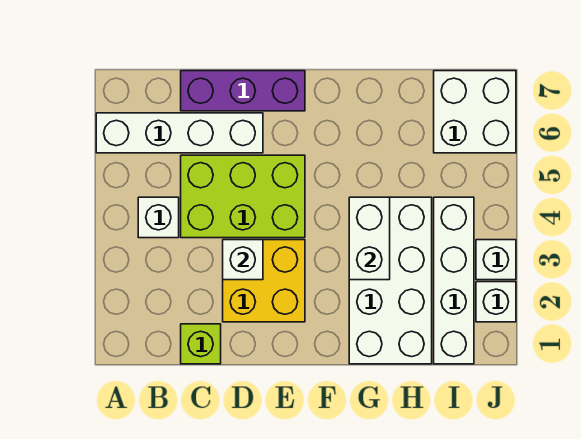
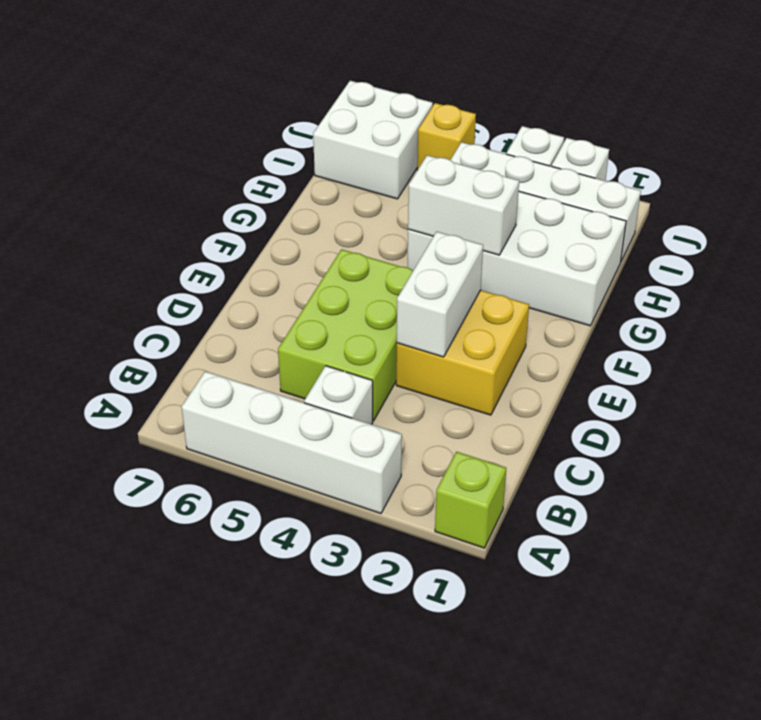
white brick A6:D6 level 1 -> white brick A3:A6 level 1
lime brick C1 level 1 -> lime brick A1 level 1
purple brick C7:E7 level 1 -> none
white brick D3 level 2 -> white brick D3:E3 level 2
none -> yellow brick J5 level 1

